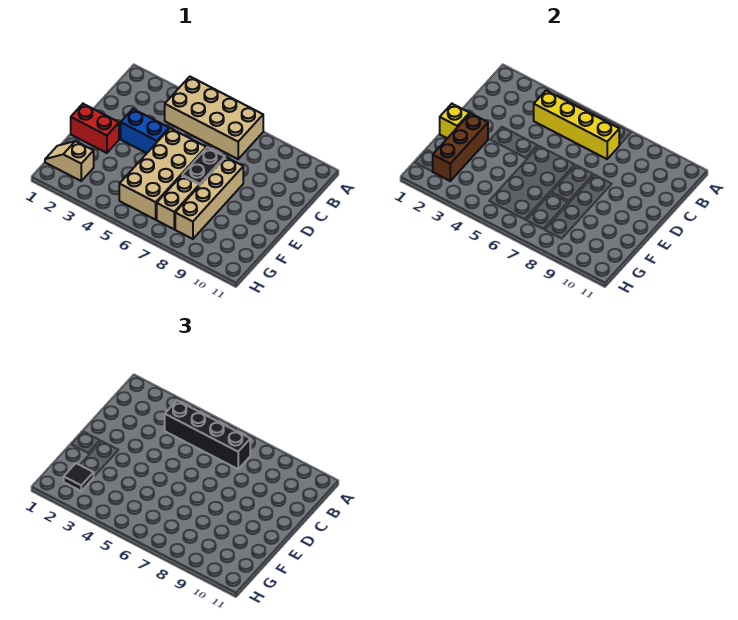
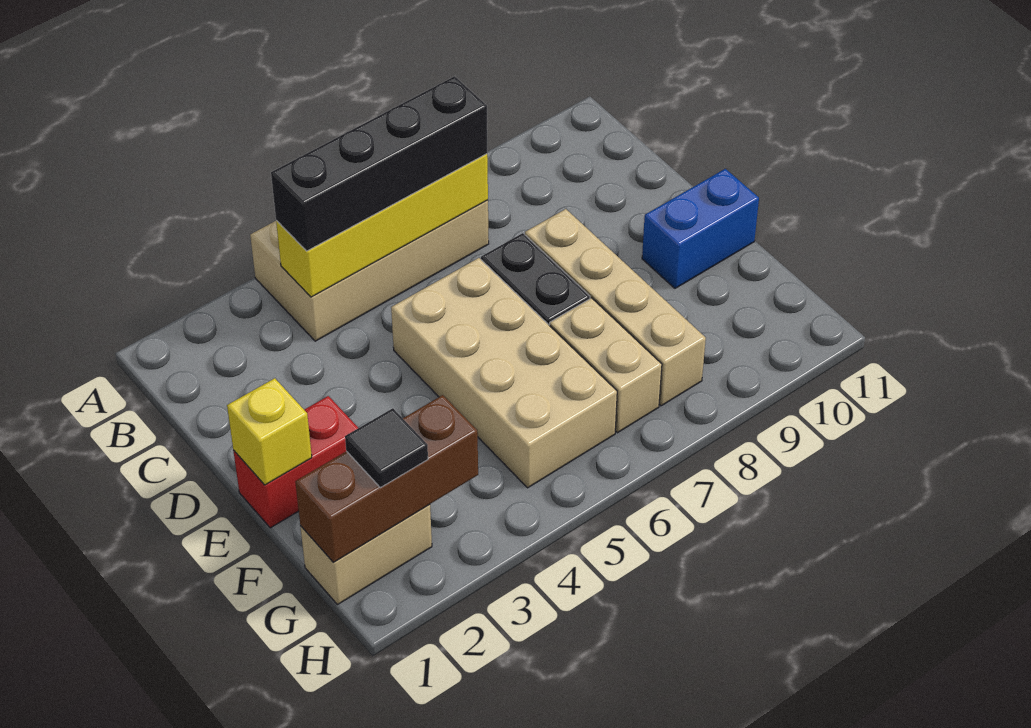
blue brick D3:D4 level 1 -> blue brick E10:E11 level 1
brown brick E2:G2 level 2 -> brown brick G1:G3 level 2
tan slope G1:G2 level 1 top 2 -> tan brick G1:G2 level 1

